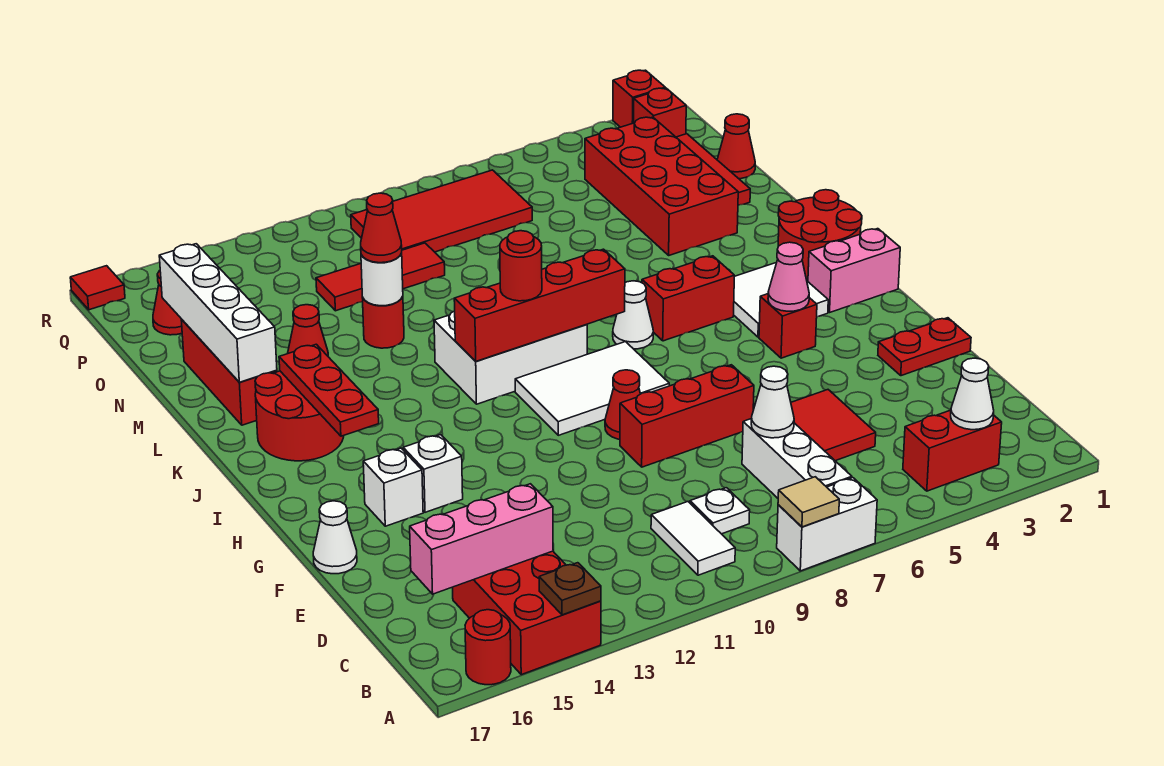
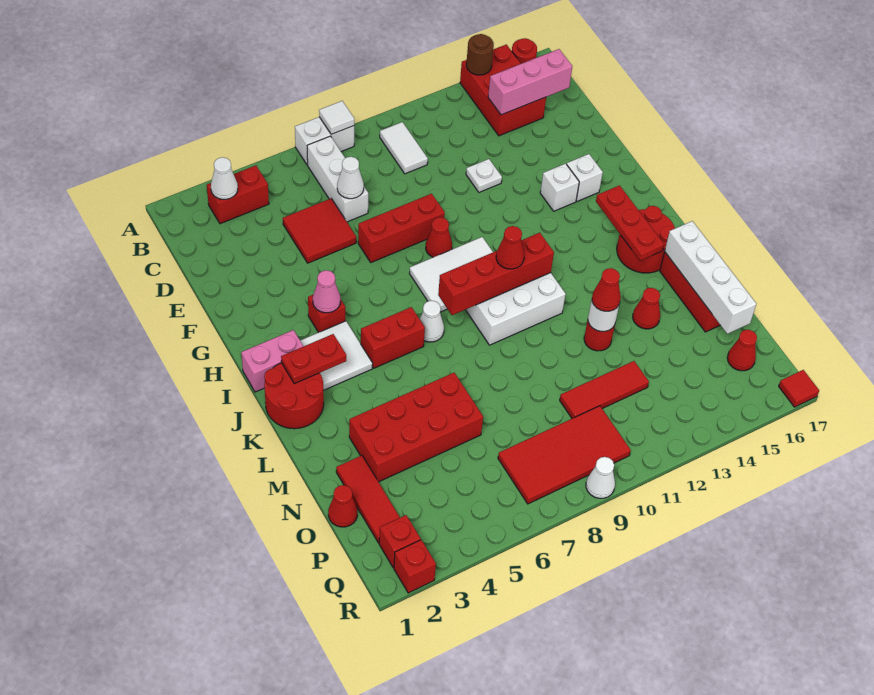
tan tile A8 level 2 -> white tile A8 level 2
brown plate A14 level 2 -> brown round brick A14 level 2
white plate C9 level 1 -> white plate E12 level 1
red plate F1:F2 level 1 -> red plate J2:J3 level 2
white cone F17 level 1 -> white cone R9 level 1
red round brick J10 level 3 -> red cone J10 level 3
red brick M3:P4 level 1 -> red brick M3:N6 level 1

